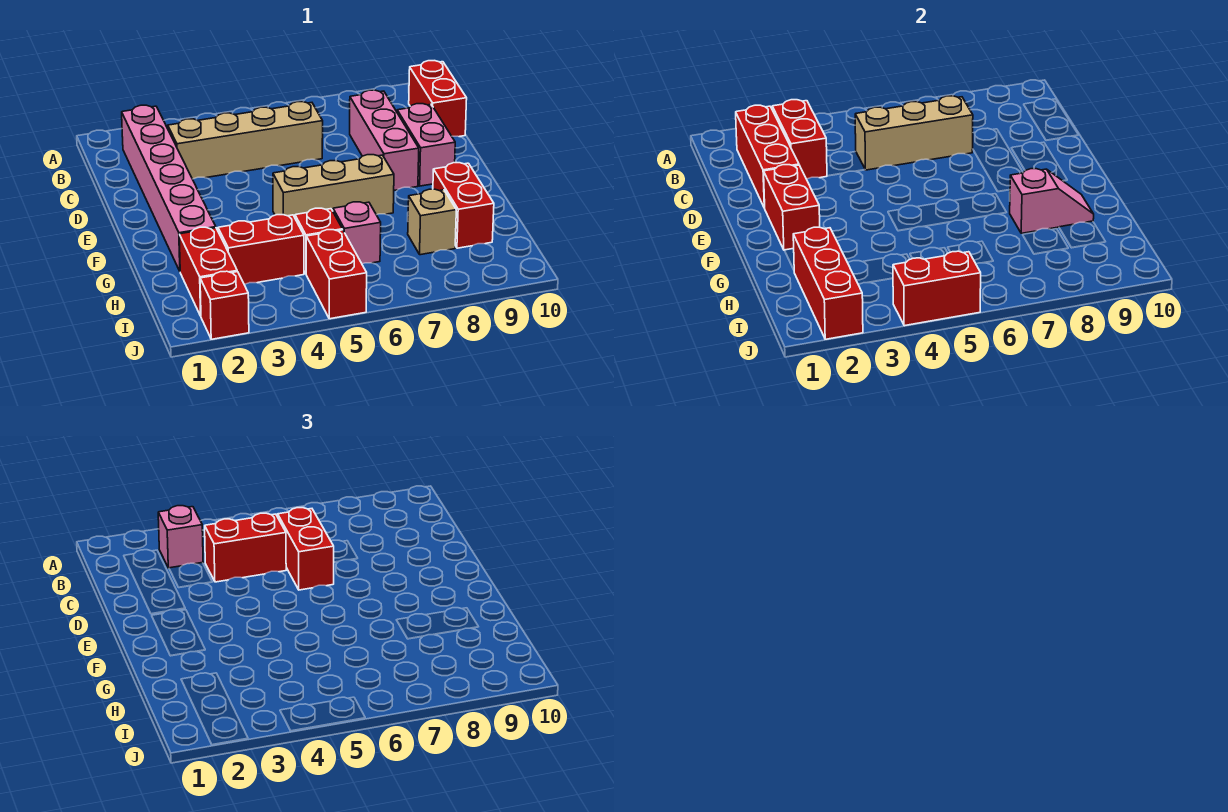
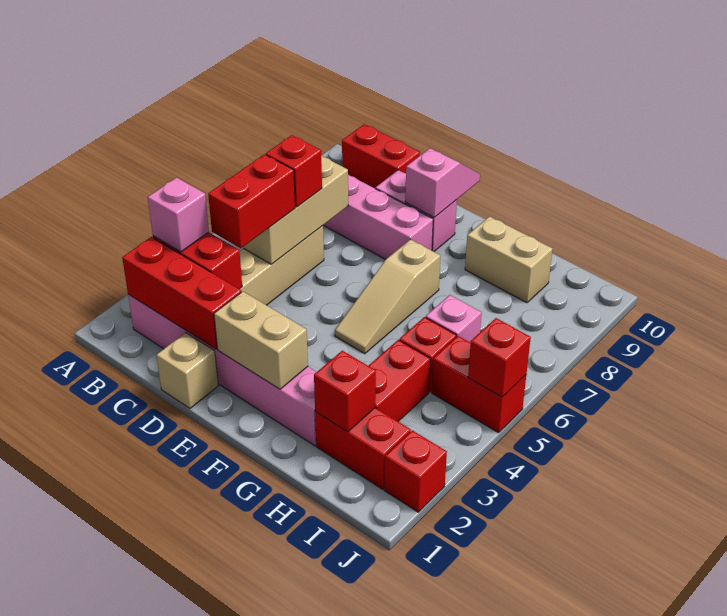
red brick C6:D6 level 3 -> red brick C6 level 3
red brick E2:F2 level 2 -> tan brick E2:F2 level 2
tan brick F5:F7 level 1 -> tan slope F5:F7 level 1 top 7
pink slope G8:G9 level 2 top 8 -> pink slope E9:E10 level 2 top 9
red brick G9:H9 level 1 -> tan brick G9:H9 level 1
red brick H2:J2 level 2 -> red brick H2 level 2
tan brick H8 level 1 -> tan brick D1 level 1
red brick J4:J5 level 2 -> red brick J5 level 2

